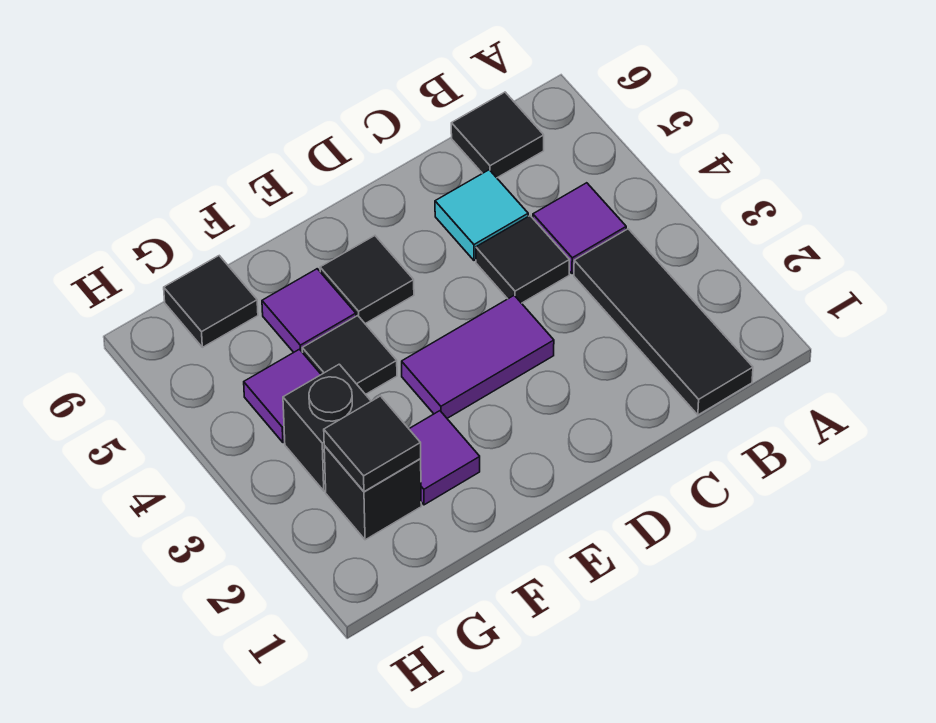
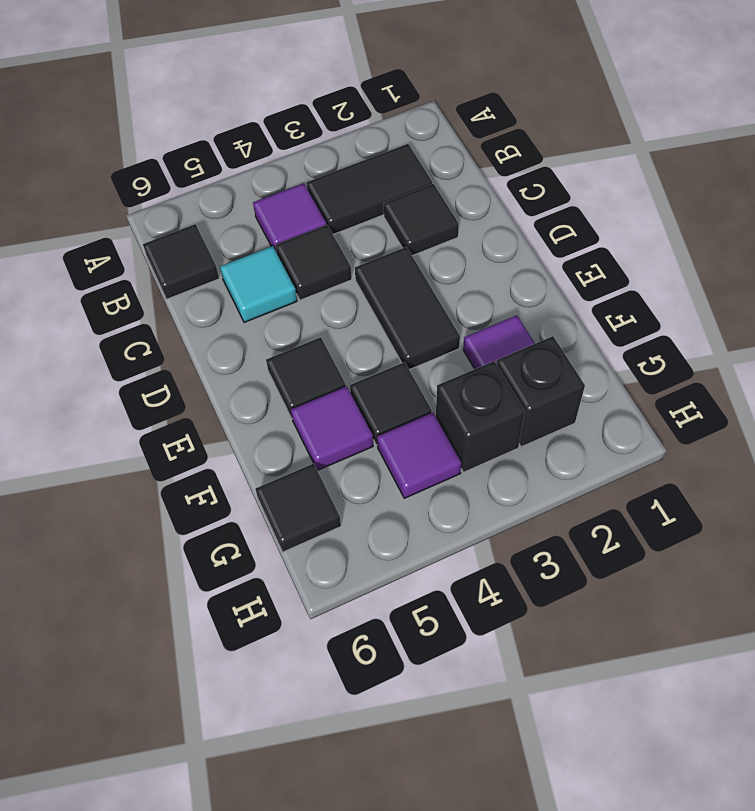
black tile B1:B3 level 1 -> black tile B2:B3 level 1
purple tile D3:E3 level 1 -> black tile D3:E3 level 1
black tile G2 level 2 -> black tile C2 level 1

